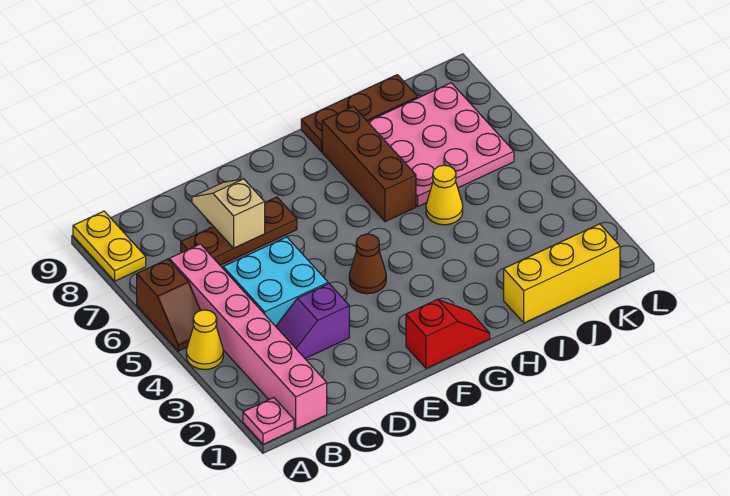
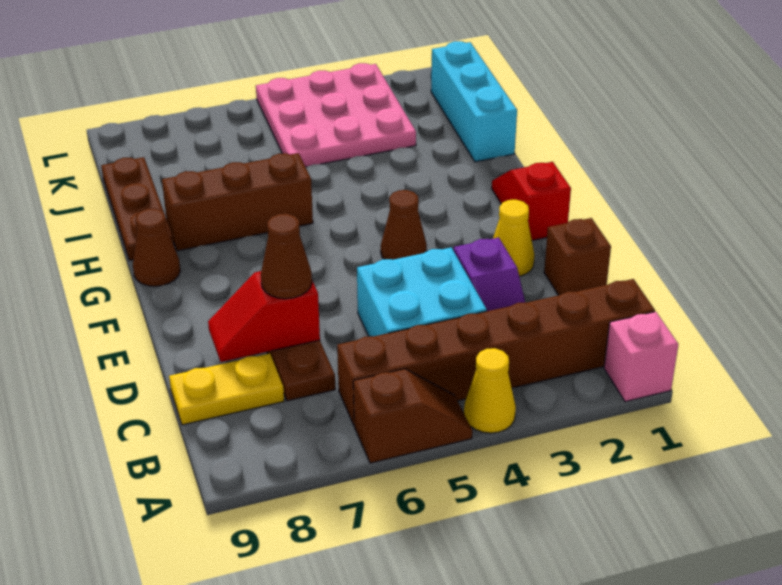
pink plate A1 level 1 -> pink brick A1 level 1
yellow plate A8:A9 level 1 -> yellow plate C8:C9 level 1
pink brick B1:B6 level 1 -> brown brick B1:B6 level 1
none -> brown brick D1 level 1
tan slope D7:D8 level 2 top 7 -> red slope D7:D8 level 2 top 7
none -> brown cone D7 level 3
none -> brown cone G9 level 1
yellow brick I1:K1 level 1 -> cyan brick I1:K1 level 1
yellow cone I5 level 1 -> yellow cone E2 level 1
pink plate I6:K8 level 1 -> pink plate J3:L5 level 1

